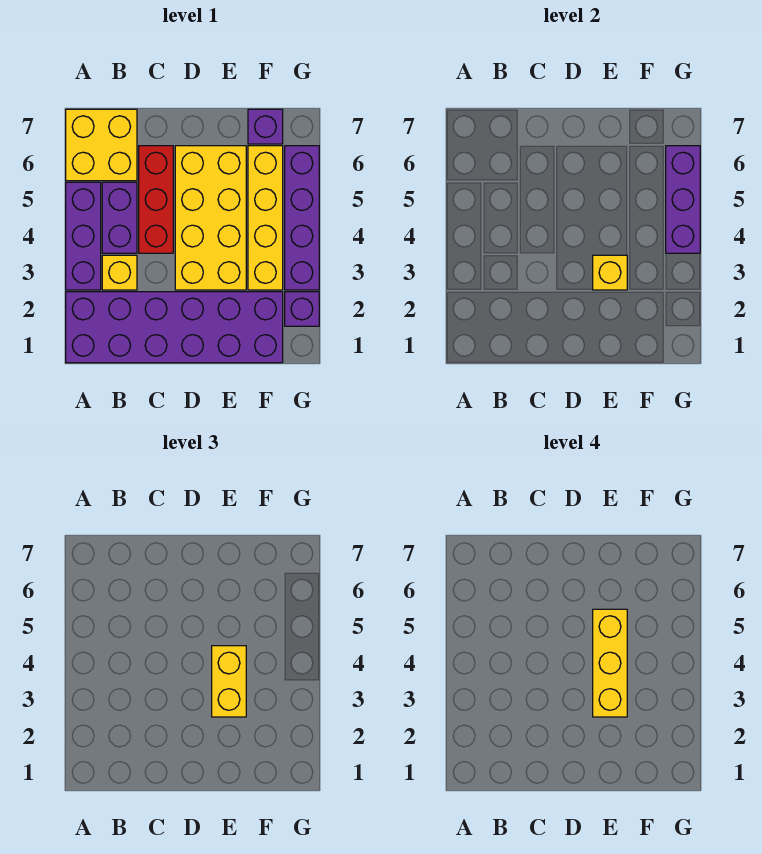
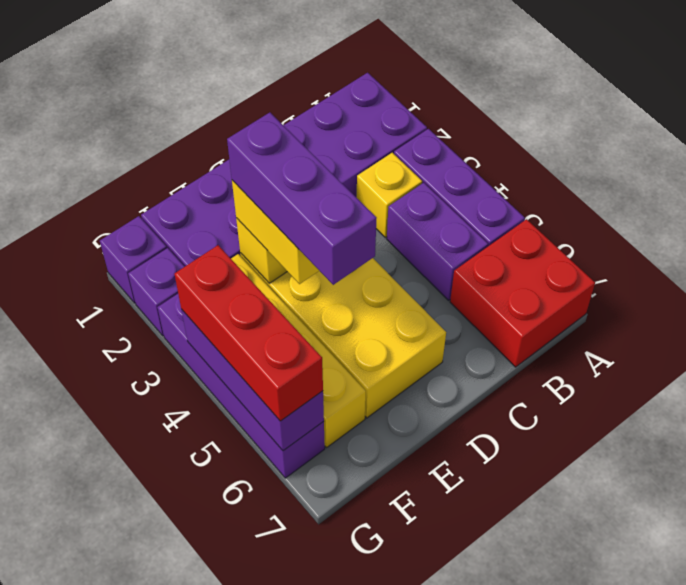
yellow brick A6:B7 level 1 -> red brick A6:B7 level 1
red brick C4:C6 level 1 -> red brick G4:G6 level 3
yellow brick E3:E5 level 4 -> purple brick E3:E5 level 4
purple brick F7 level 1 -> purple brick G1 level 1

